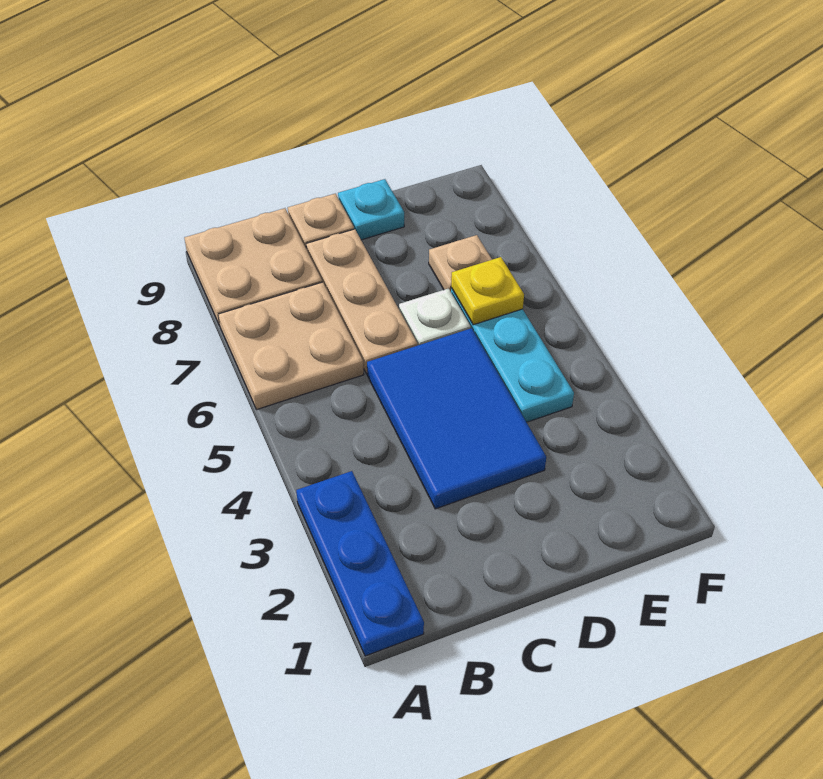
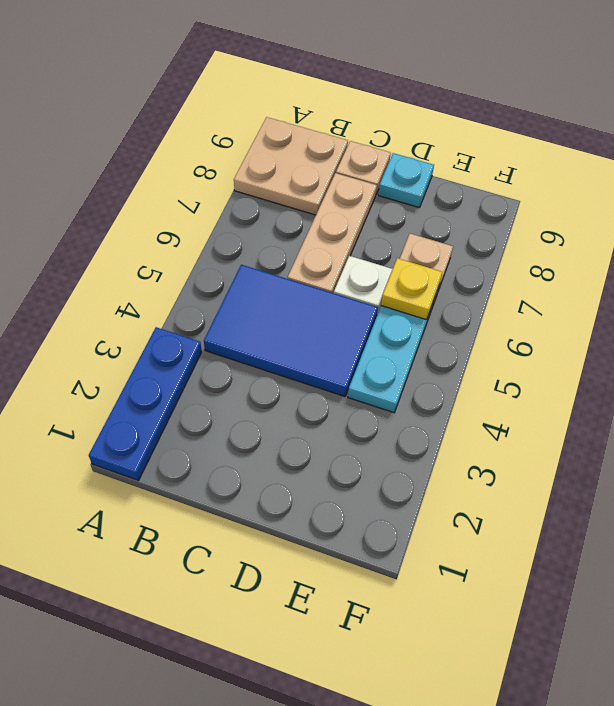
tan plate A6:B7 level 1 -> none
blue tile C3:D5 level 1 -> blue tile B4:D5 level 1

